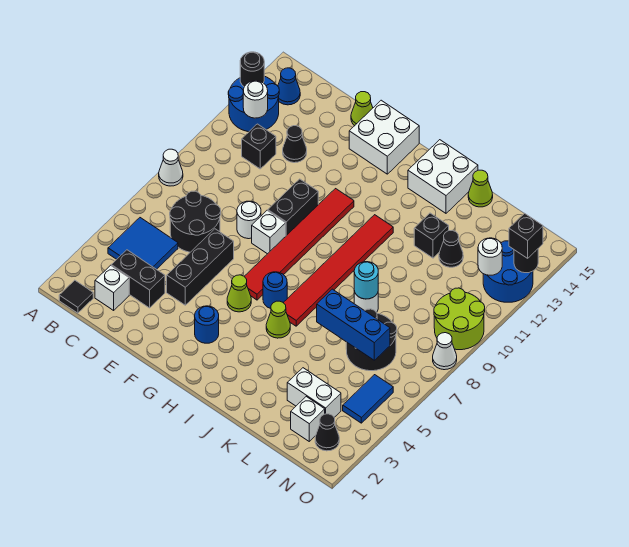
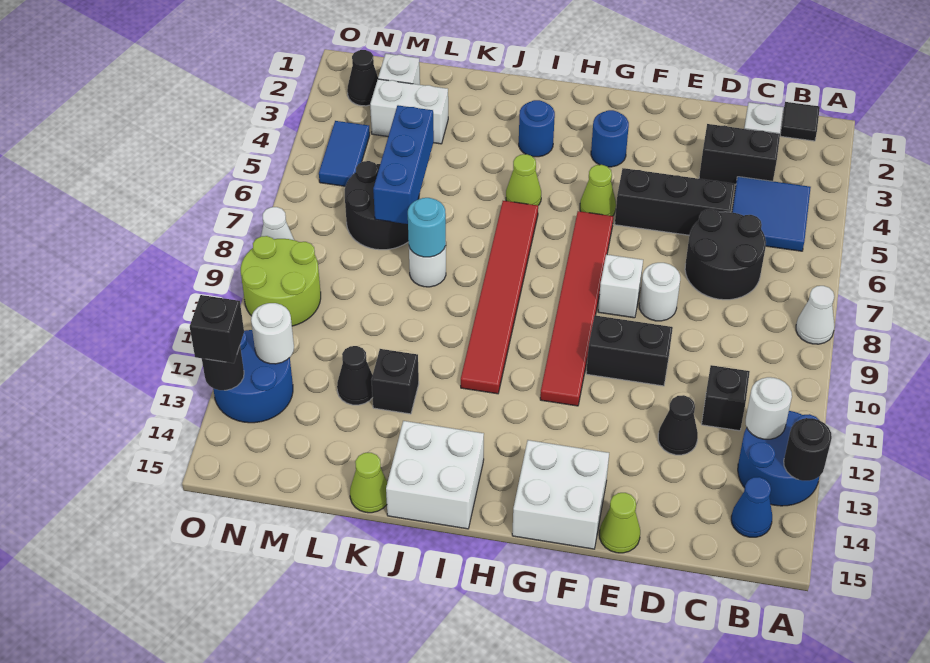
black brick E4:E6 level 1 -> black brick D5:F5 level 1
black brick F9:F10 level 1 -> black brick E10:F10 level 1
blue round brick H6 level 1 -> blue round brick I3 level 1
blue brick K6:M6 level 2 -> blue brick L5:L7 level 2

